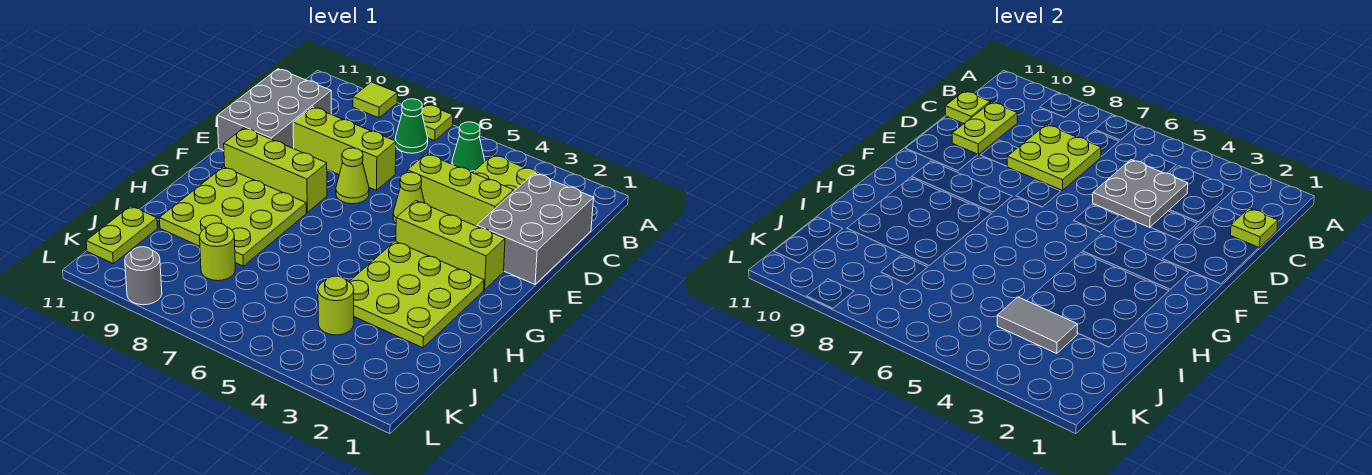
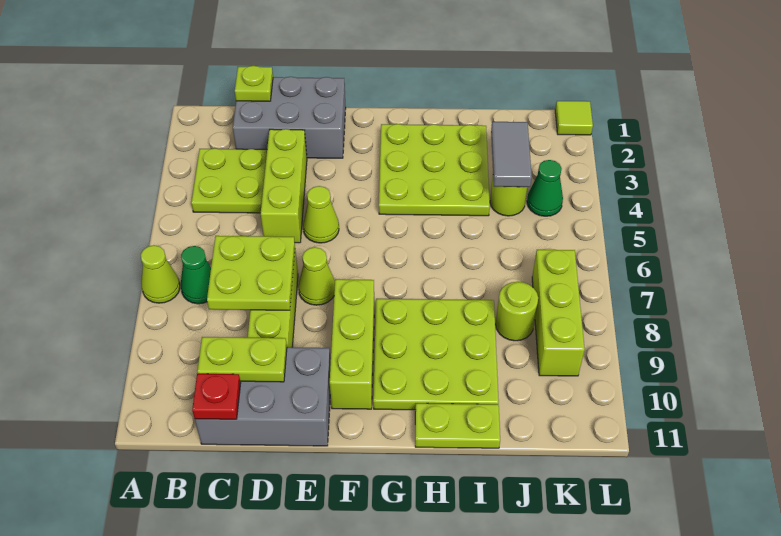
lime plate A7 level 1 -> lime cone A7 level 1
lime tile A9 level 1 -> lime tile L1 level 1
green cone B5 level 1 -> green cone K4 level 1
grey plate C4:D5 level 2 -> none
lime plate C11 level 2 -> red plate C11 level 2
lime brick F2:F4 level 1 -> lime brick K7:K9 level 1
lime plate J11:K11 level 1 -> lime plate H11:I11 level 1
grey round brick L9 level 1 -> none

